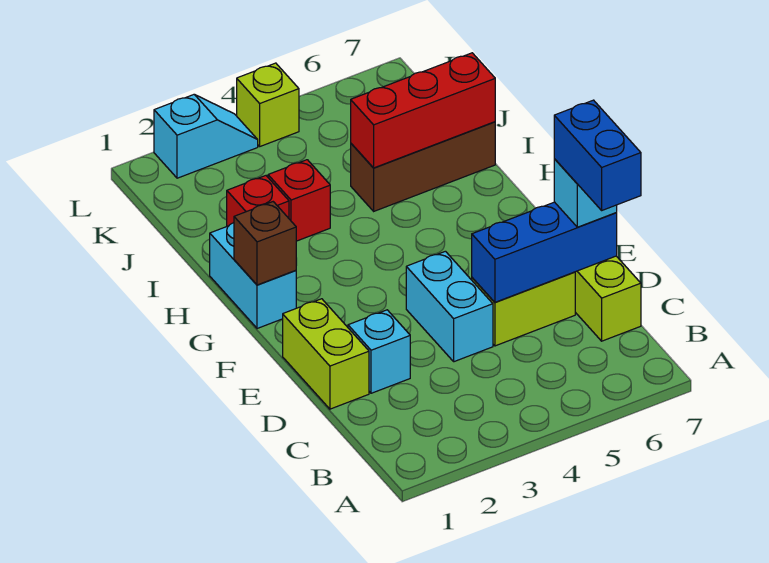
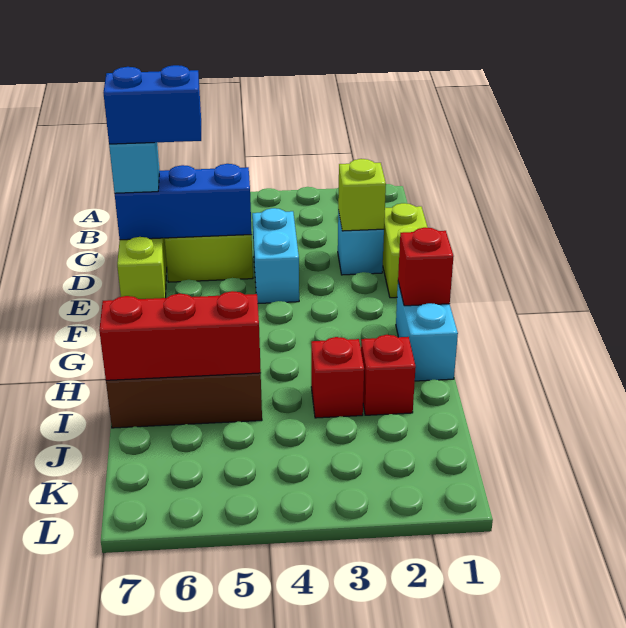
blue brick C7:D7 level 4 -> blue brick D6:D7 level 4
brown brick G1 level 2 -> red brick G1 level 2
cyan slope L2:L3 level 1 top 2 -> none
lime brick L4 level 1 -> lime brick D2 level 2

